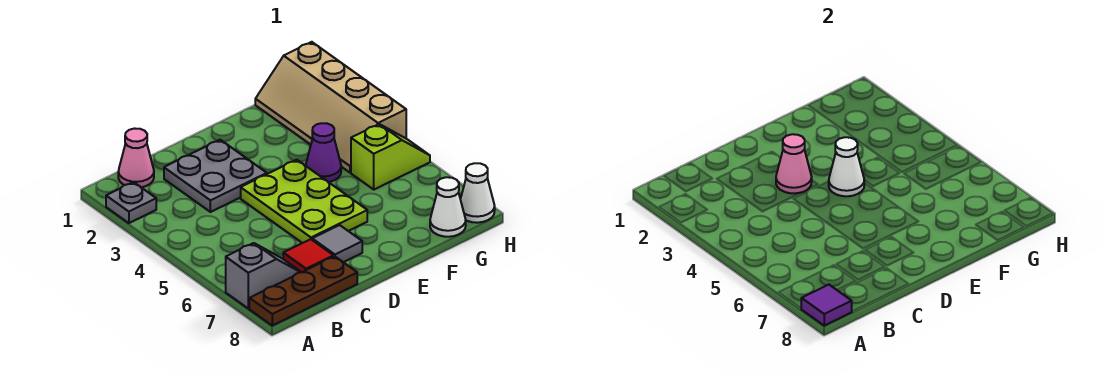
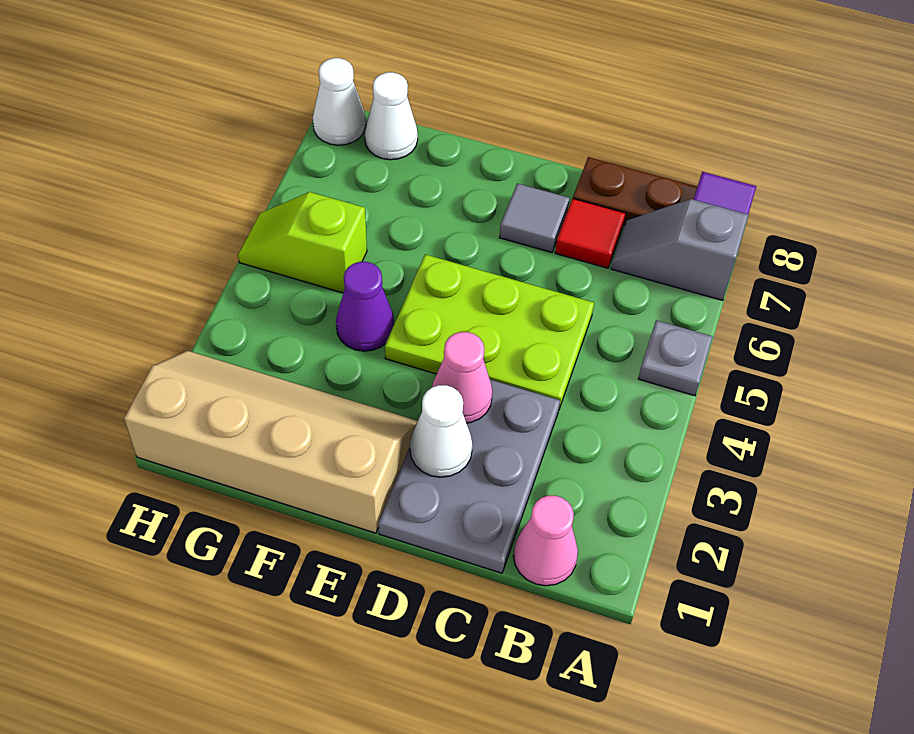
grey plate A2 level 1 -> grey plate A5 level 1
grey plate C2:D3 level 1 -> grey plate C1:D3 level 1
lime plate D4:E6 level 1 -> lime plate C4:E5 level 1
white cone E4 level 2 -> white cone D2 level 2
tan slope G1:H4 level 1 top H -> tan slope E1:H2 level 1 top 1

